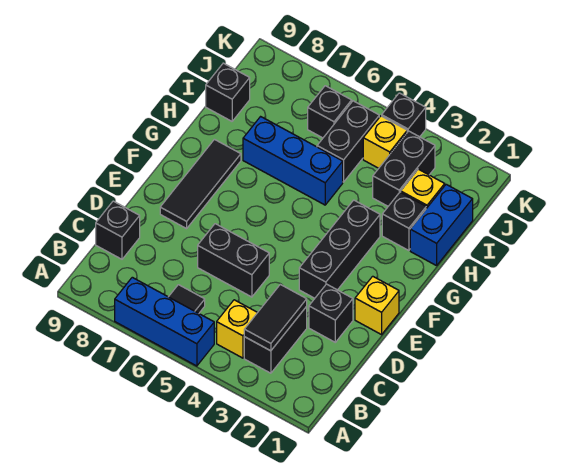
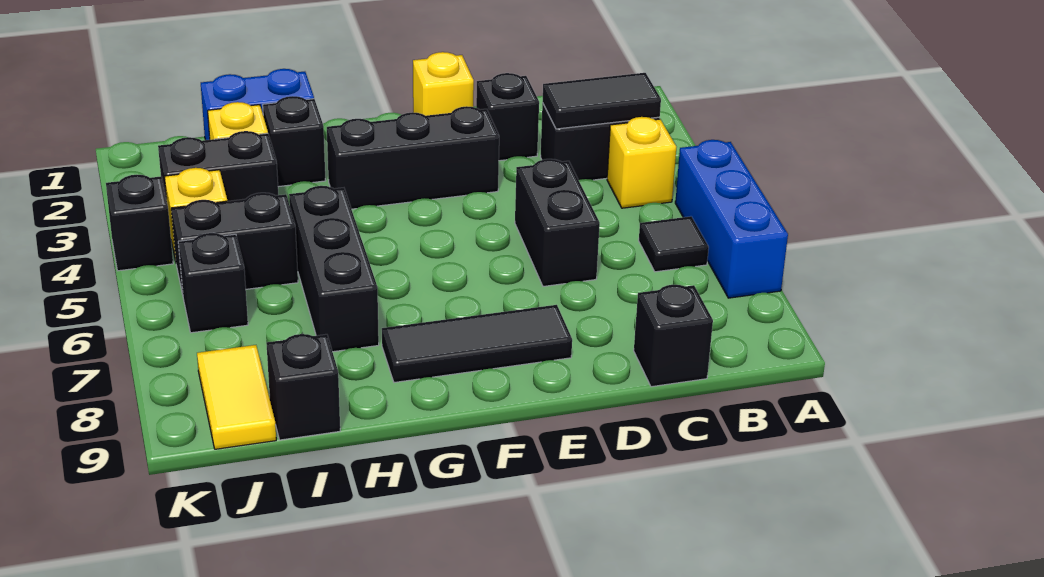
blue brick H5:H7 level 1 -> black brick H5:H7 level 1
none -> yellow tile J8:J9 level 1

